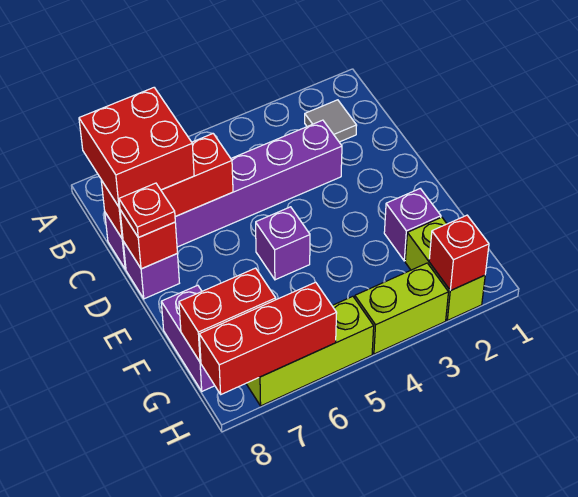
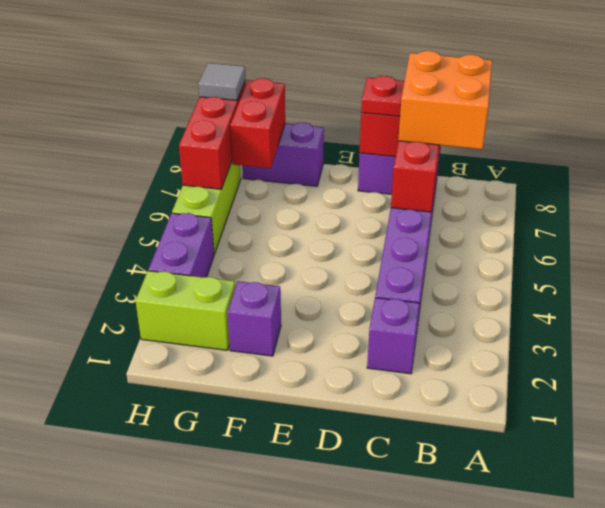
grey tile B2 level 1 -> grey tile H8 level 3
red brick B7:C8 level 3 -> orange brick B7:C8 level 3
purple brick E5 level 1 -> purple brick C2 level 1
red brick H2 level 2 -> none
lime brick H3:H4 level 1 -> purple brick H3:H4 level 1

